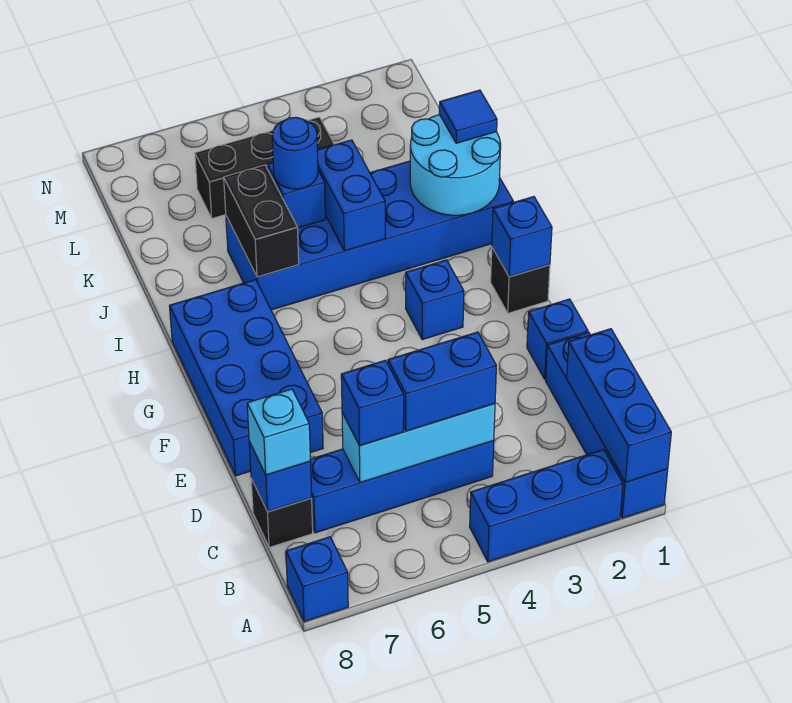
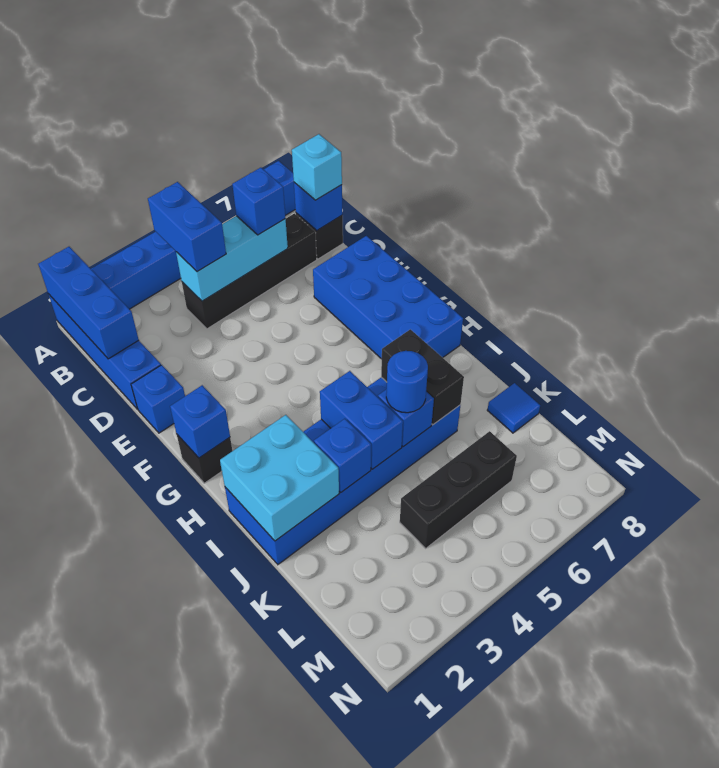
blue brick C4:C7 level 1 -> black brick C4:C7 level 1
blue brick C4:C5 level 3 -> blue brick B4:C4 level 3
blue brick G3 level 1 -> blue brick J3 level 2
cyan round brick I1:J2 level 2 -> cyan brick I1:J2 level 2
blue tile J1 level 3 -> blue tile K8 level 1

